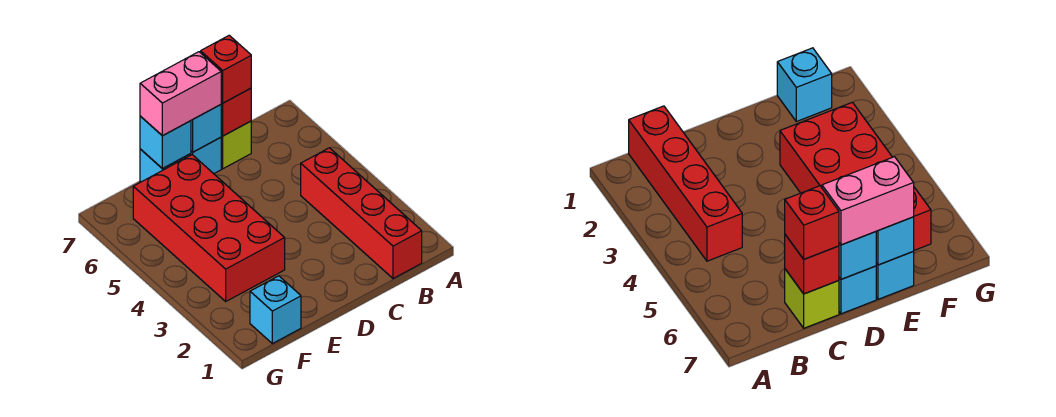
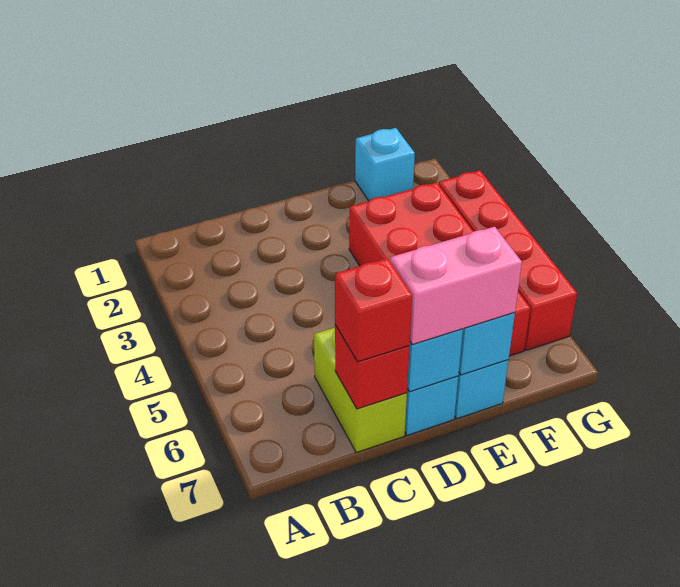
red brick B1:B4 level 1 -> red brick G3:G6 level 1
lime brick C7 level 1 -> lime brick C6:C7 level 1

